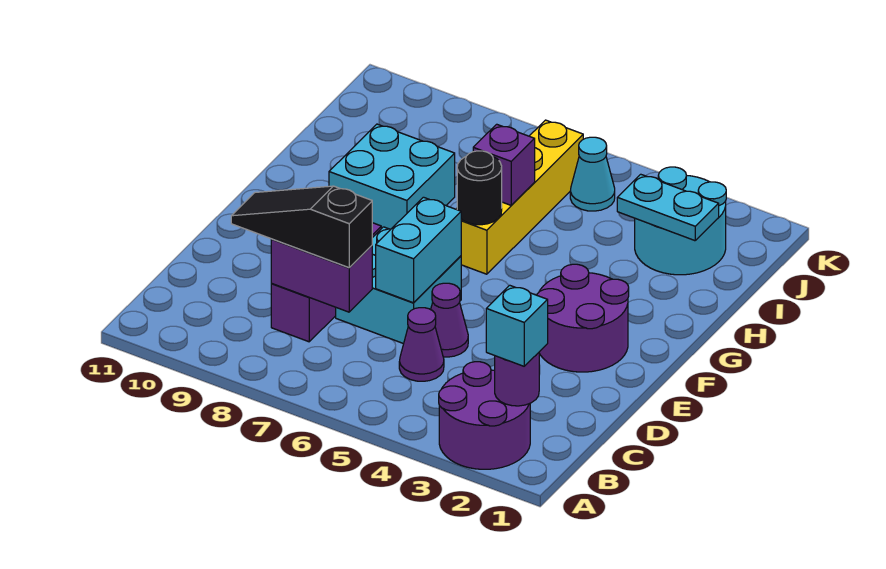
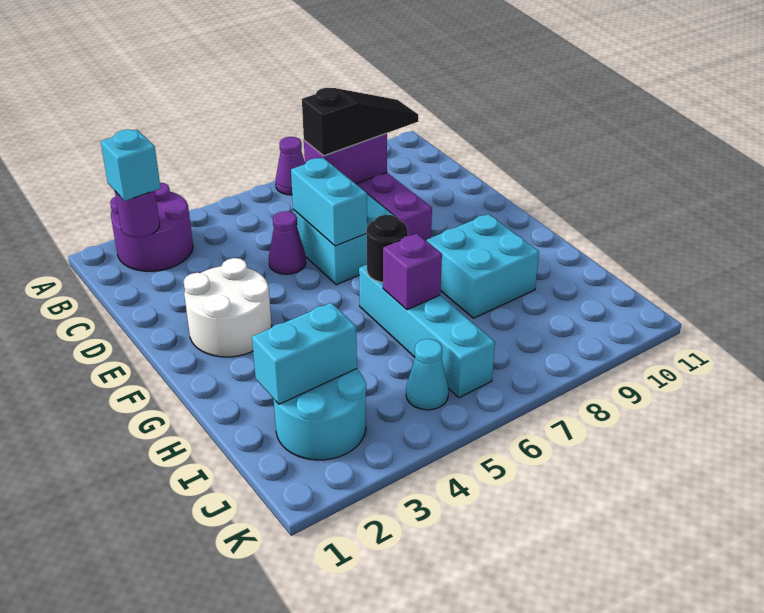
purple cone C5 level 1 -> purple cone A7 level 1
purple round brick E2:F3 level 1 -> white round brick E2:F3 level 1
yellow brick G6:J6 level 1 -> cyan brick G6:J6 level 1
cyan plate I2:I3 level 2 -> cyan brick I2:I3 level 2

